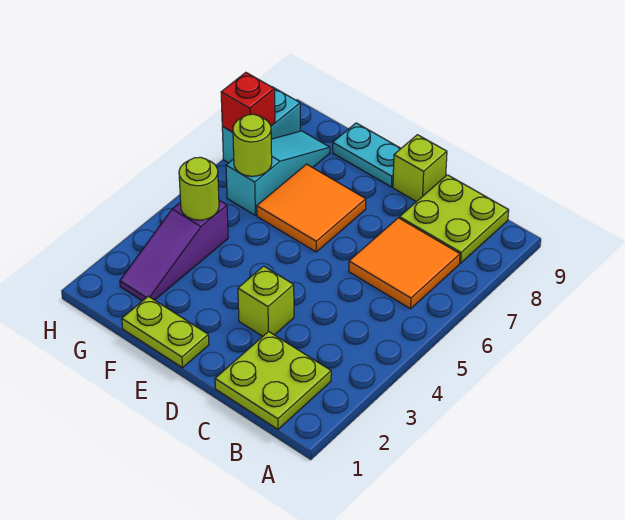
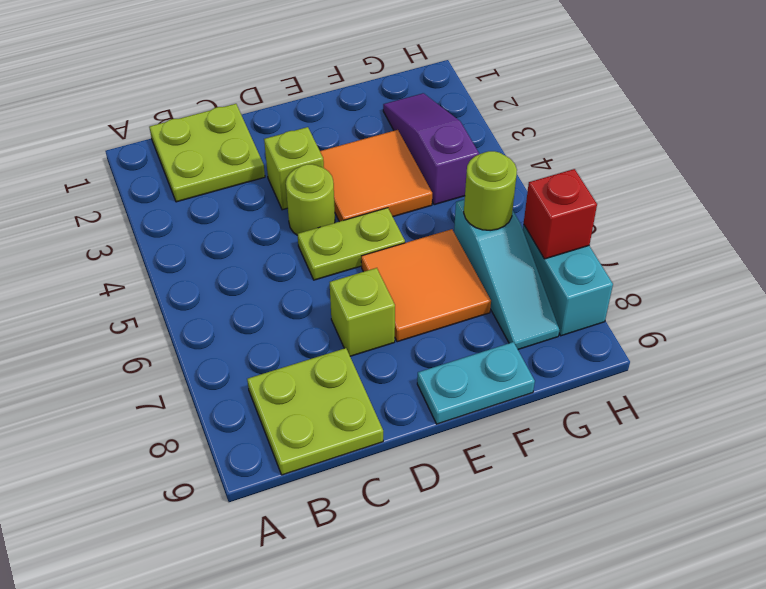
orange tile B6:C7 level 1 -> orange tile E3:F4 level 1
lime brick D9 level 1 -> lime brick D7 level 1
lime plate E1:F1 level 1 -> lime plate D5:E5 level 1
lime round brick G4 level 2 -> lime round brick D4 level 1

